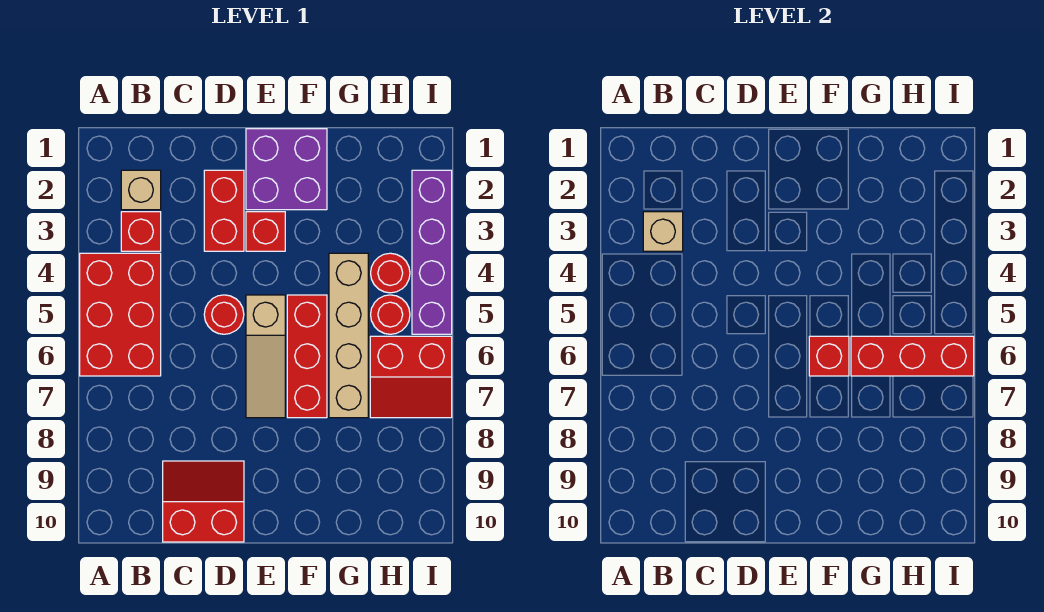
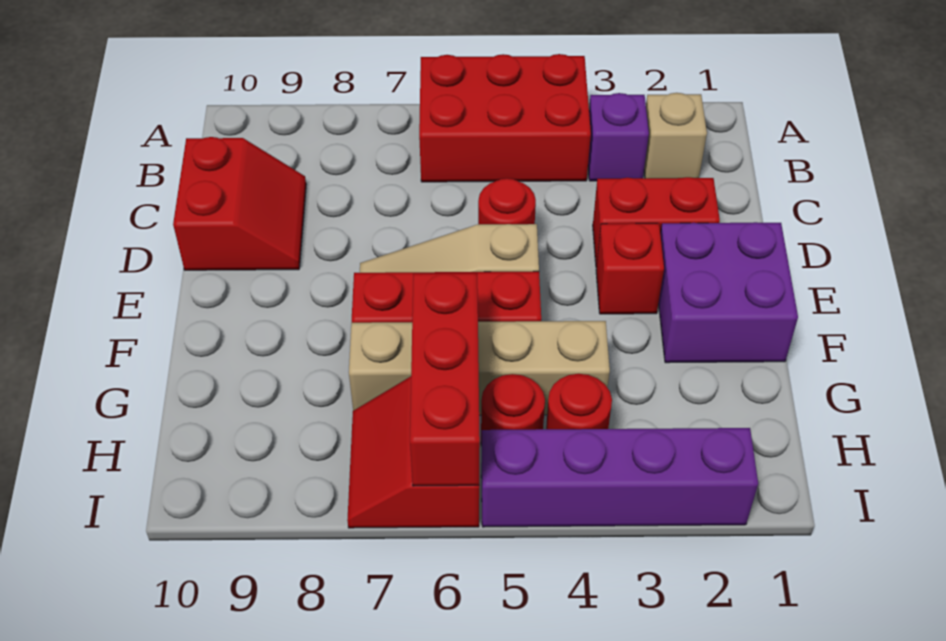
red brick B3 level 1 -> purple brick B3 level 1
tan brick B3 level 2 -> none
red brick F6 level 2 -> none

